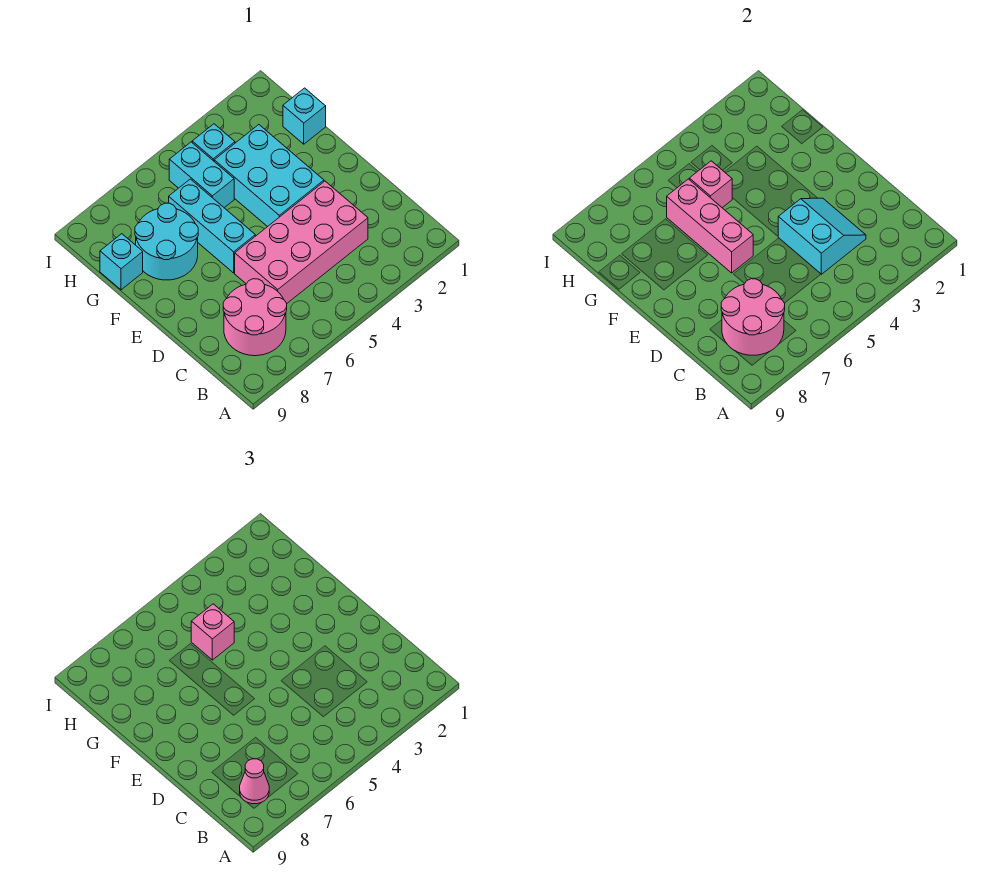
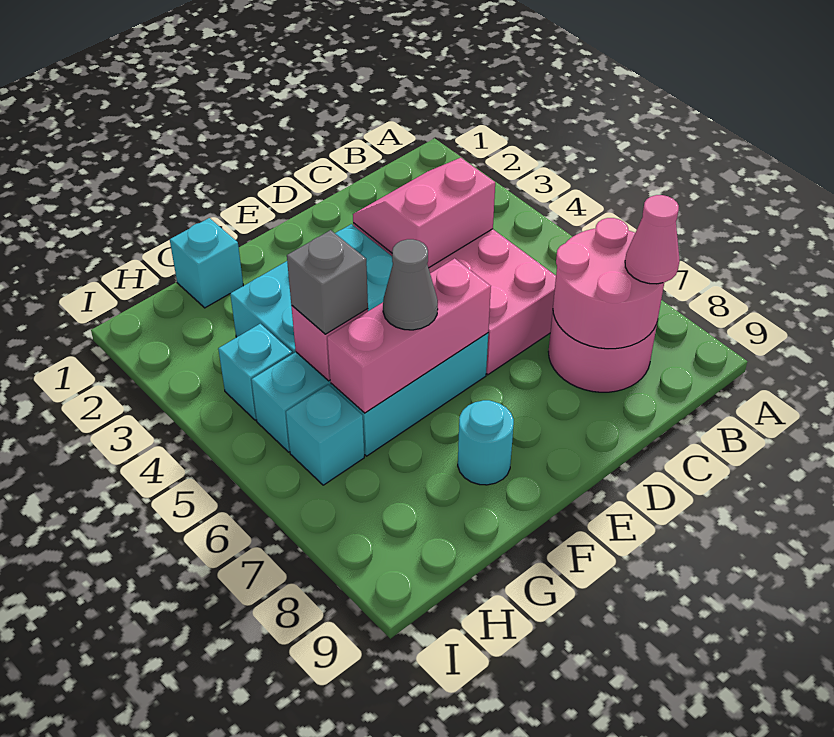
cyan slope C3:D4 level 2 top 4 -> pink slope C3:D4 level 2 top 4
none -> grey cone F6 level 3
cyan round brick F7:G8 level 1 -> cyan round brick F8 level 1
pink brick G5 level 3 -> grey brick G5 level 3
cyan brick G9 level 1 -> cyan brick H6 level 1

